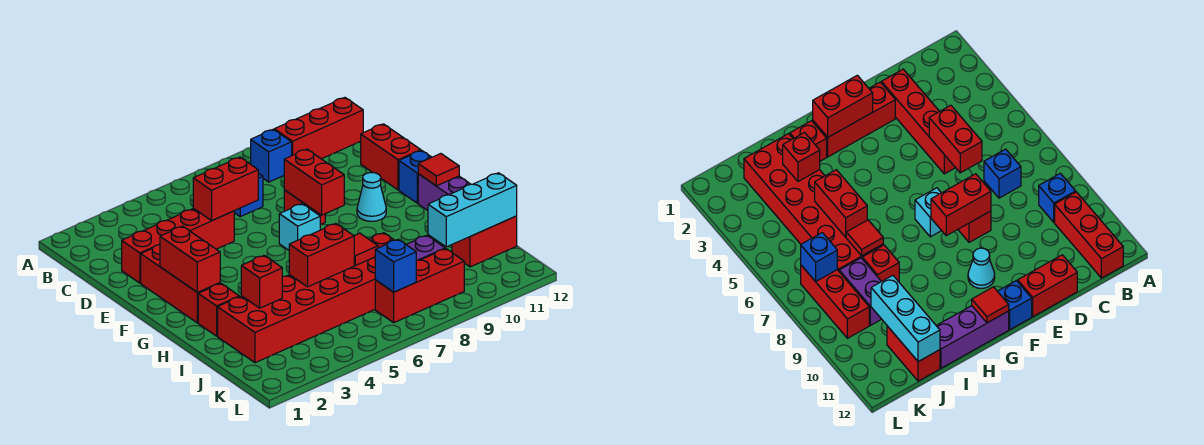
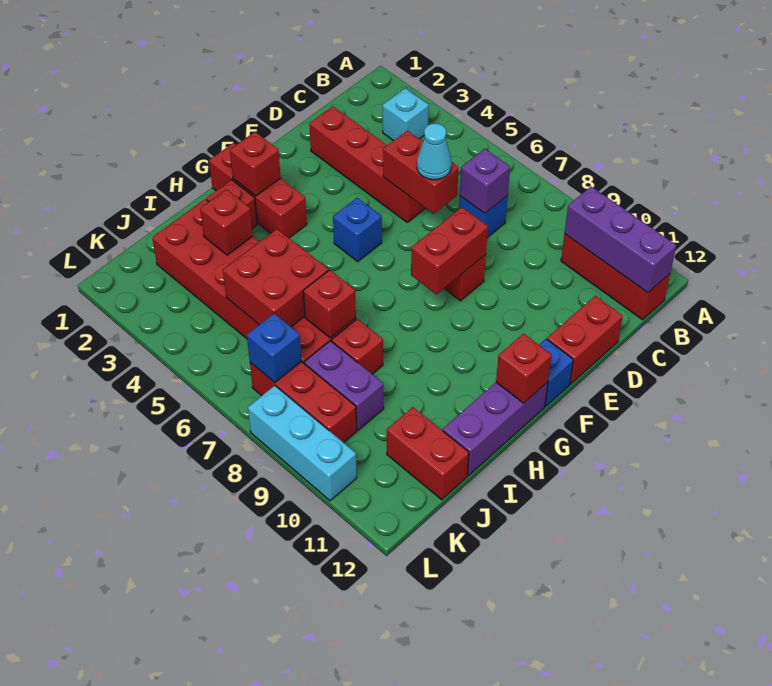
blue brick B9 level 1 -> blue brick F5 level 1
none -> purple brick B10:B12 level 2
none -> purple brick C7 level 2
red brick E2:G2 level 1 -> red brick G1:G3 level 1
red brick F2:G2 level 2 -> red brick G2 level 2
cyan brick F7 level 1 -> cyan brick B3 level 1
cyan cone F10 level 1 -> cyan cone D6 level 3
red tile G12 level 2 -> red brick G12 level 2
red brick I5:I6 level 2 -> red brick I5:J6 level 2
red tile I7 level 2 -> red brick I7 level 2
cyan brick J10:J12 level 2 -> cyan brick L8:L10 level 1

